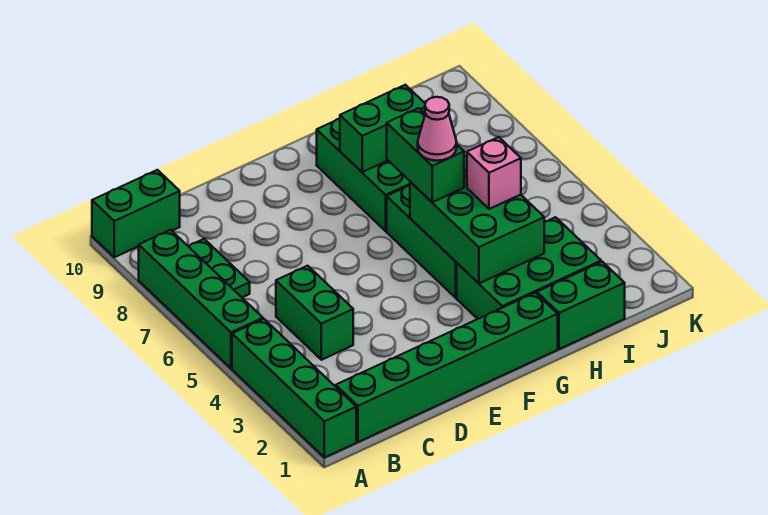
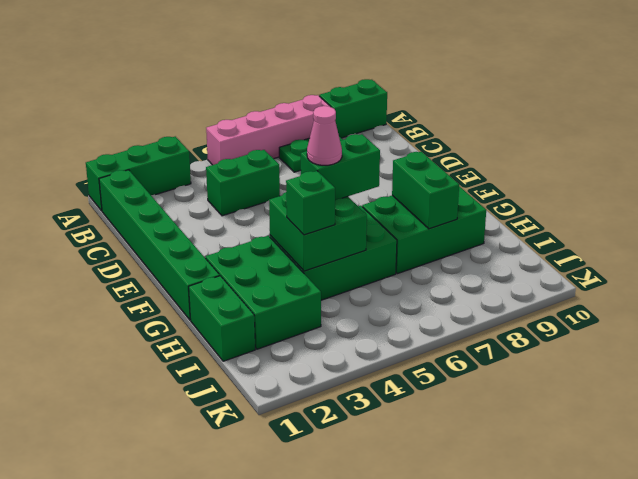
green brick A1:A4 level 1 -> green brick A1:A3 level 1
green brick A5:A8 level 1 -> pink brick A5:A8 level 1
green brick A10:B10 level 1 -> green brick A9:A10 level 1
green brick G3:H5 level 2 -> green brick G4:H5 level 2
pink brick H4 level 3 -> green brick H4 level 3

